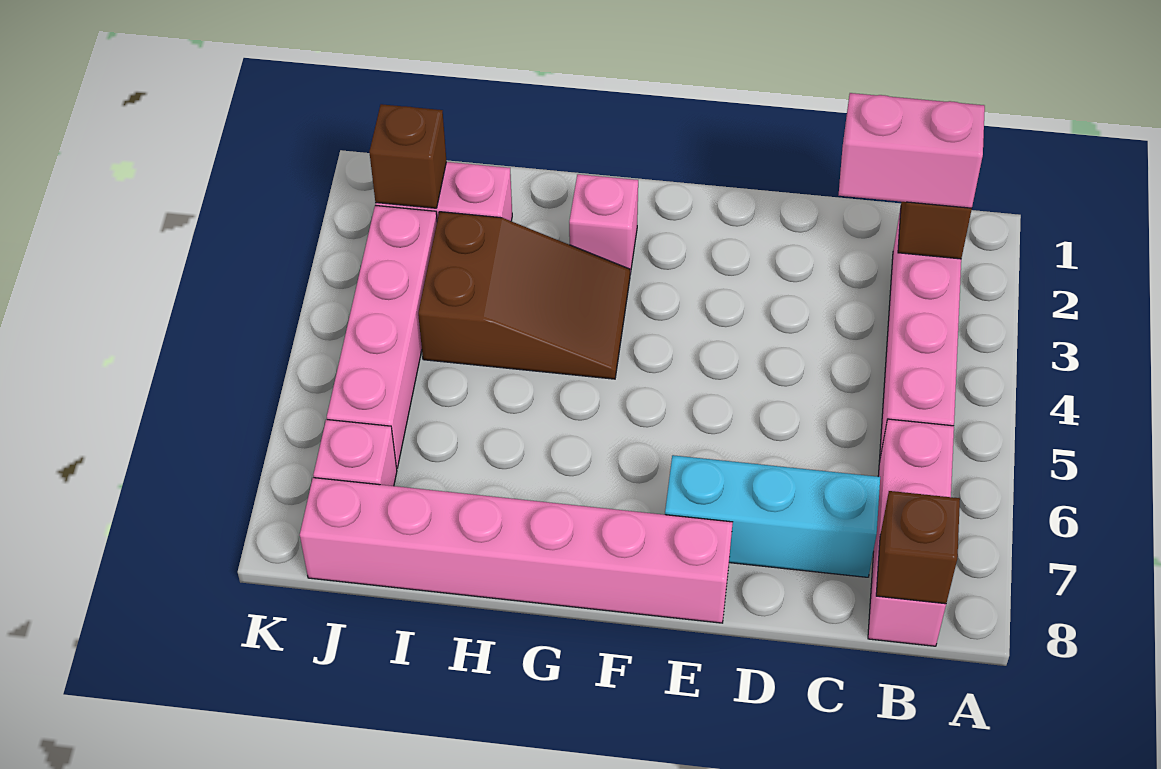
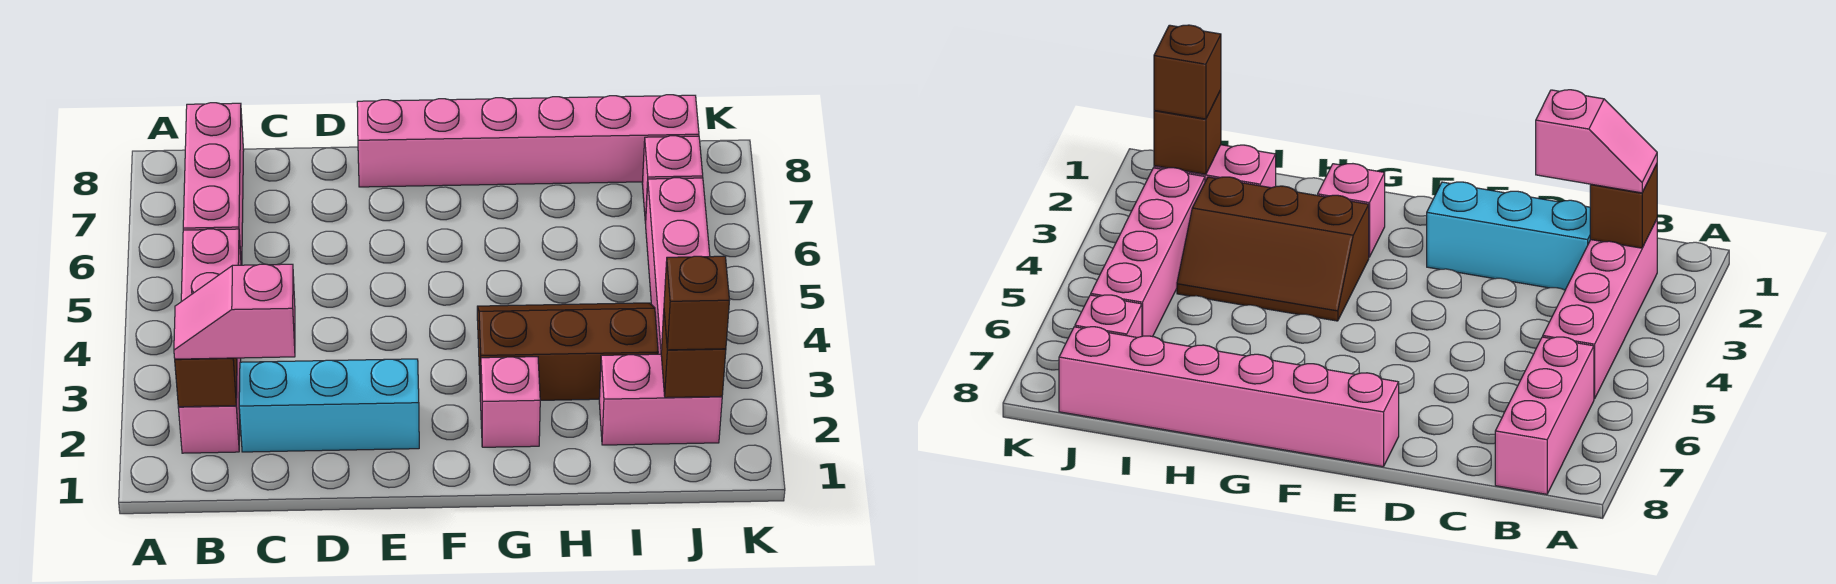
pink brick B2:C2 level 3 -> pink slope B2:C2 level 3 top C
brown brick B8 level 2 -> brown brick J2 level 3
cyan brick C7:E7 level 1 -> cyan brick C2:E2 level 1
brown slope G3:I4 level 1 top I -> brown slope G3:I4 level 1 top 3

